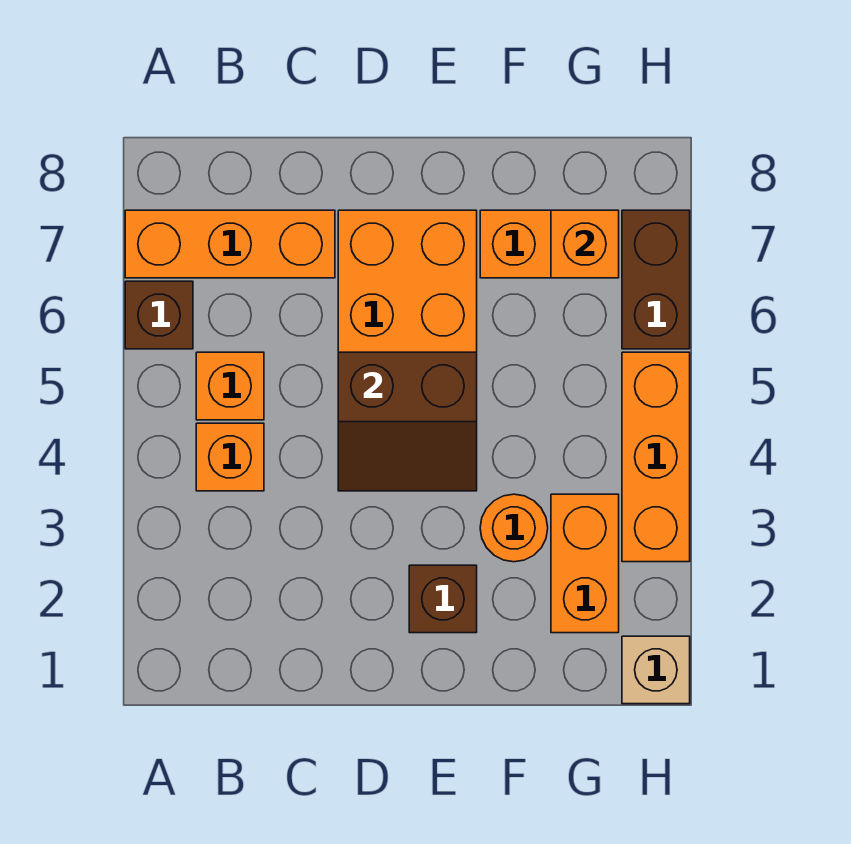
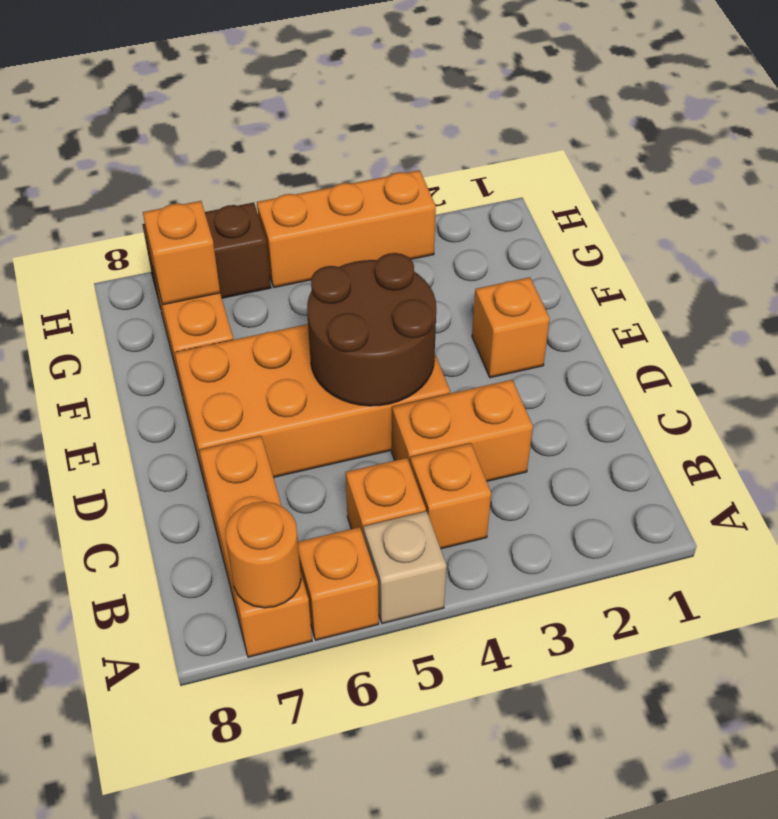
brown brick A6 level 1 -> orange brick A6 level 1
brown slope D4:E5 level 2 top 5 -> brown round brick D4:E5 level 2
brown brick E2 level 1 -> orange brick E2 level 1
orange round brick F3 level 1 -> orange round brick A7 level 2
orange brick G2:G3 level 1 -> orange brick C3:C4 level 1
tan brick H1 level 1 -> tan brick A5 level 1

